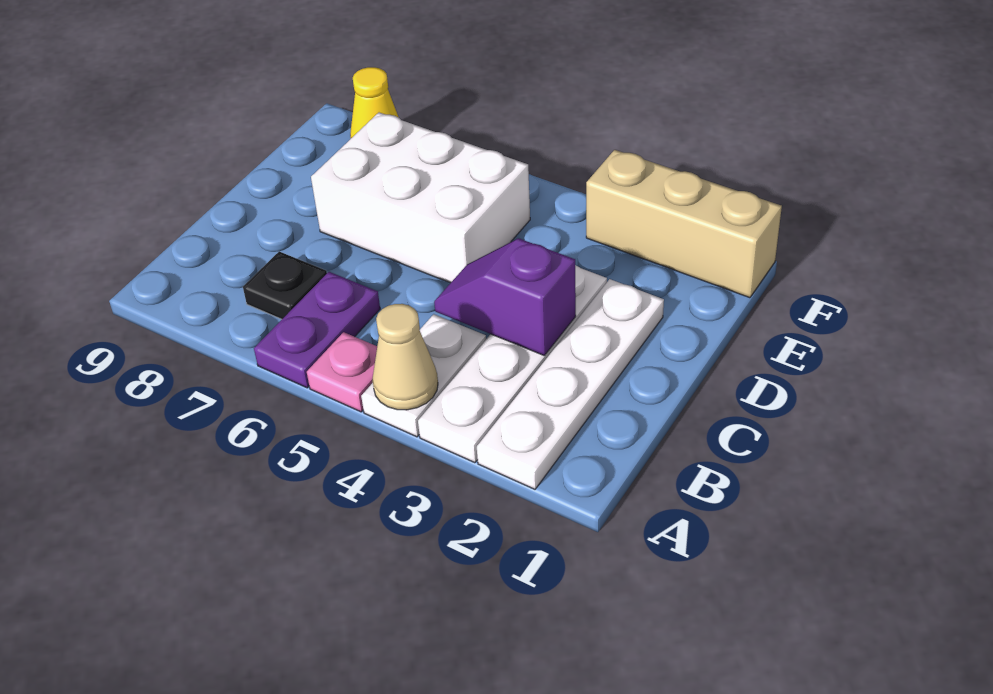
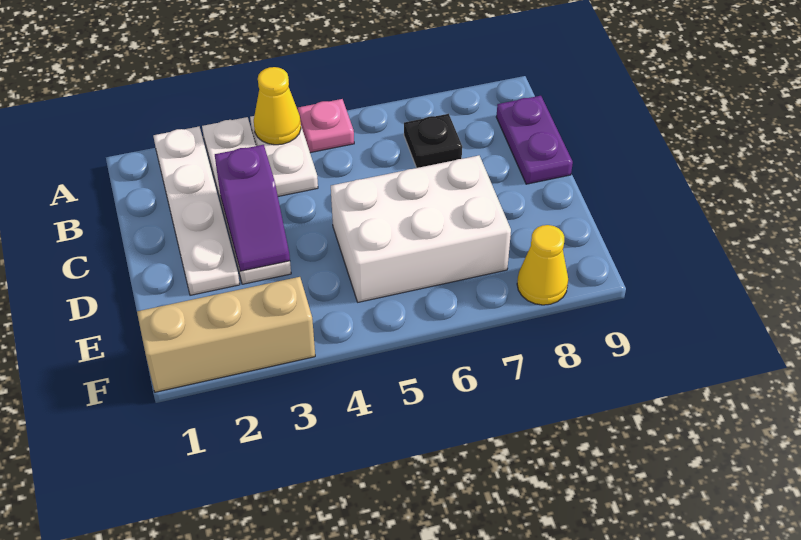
tan cone A4 level 2 -> yellow cone A4 level 2
purple plate A6:B6 level 1 -> purple plate B9:C9 level 1
purple slope C3:C4 level 2 top 3 -> purple slope C3:D3 level 2 top C

